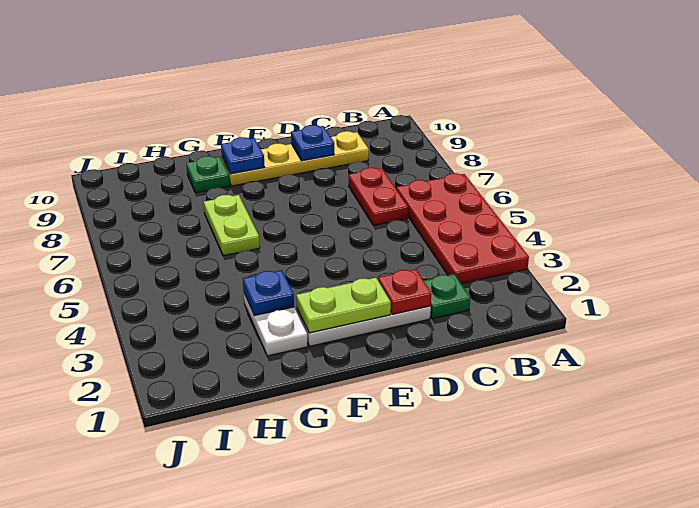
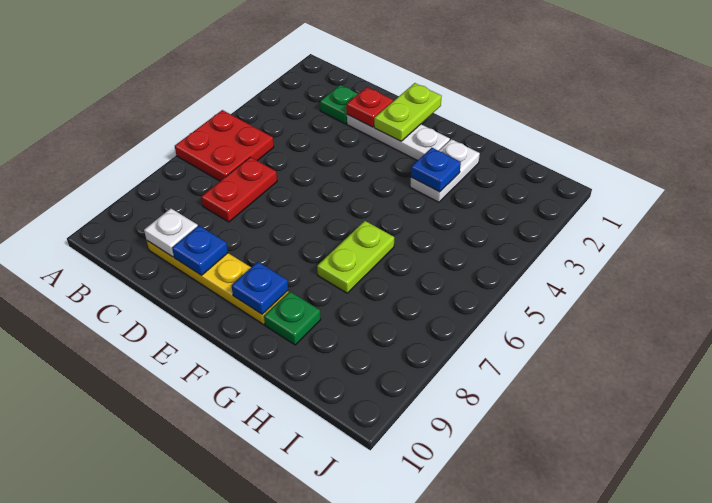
red plate A3:B6 level 1 -> red plate A5:B6 level 1
none -> white plate C9 level 2
lime plate E2:F2 level 2 -> lime plate E1:E2 level 2

